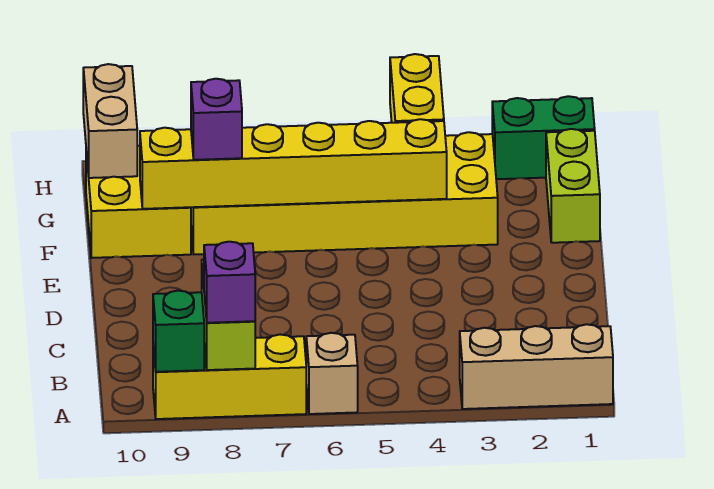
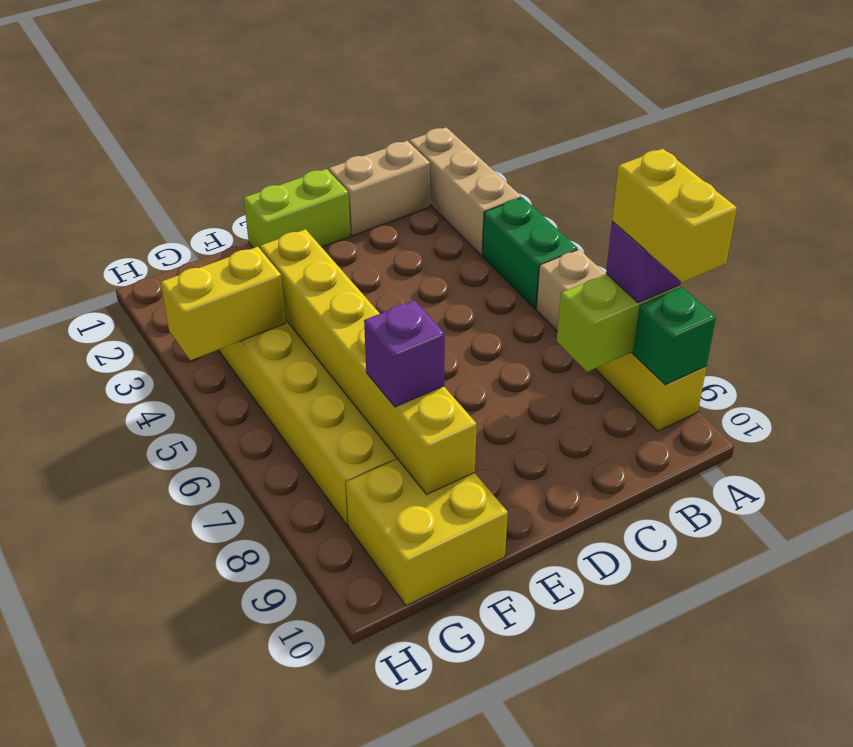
none -> yellow brick A8:A9 level 4
lime brick F1:G1 level 1 -> lime brick D1:E1 level 1
tan brick G10:H10 level 2 -> tan brick B1:C1 level 1
green brick H1:H2 level 1 -> green brick A4:A5 level 1

